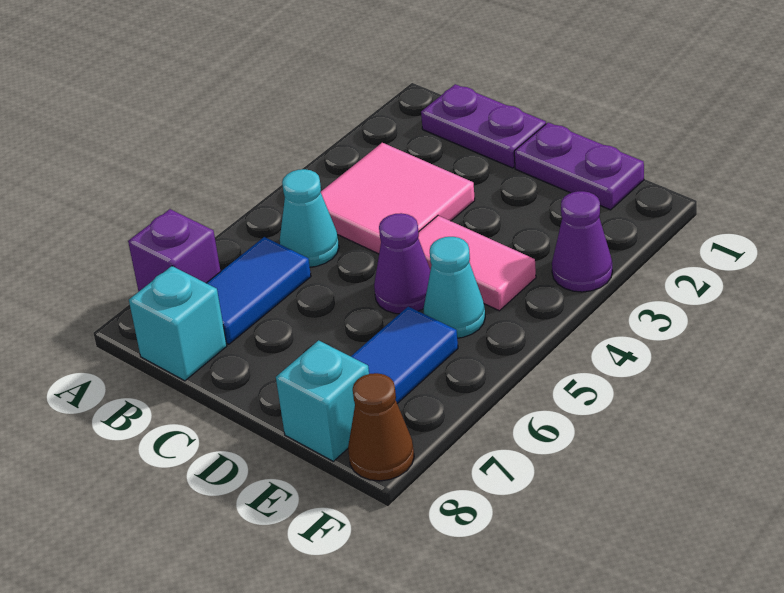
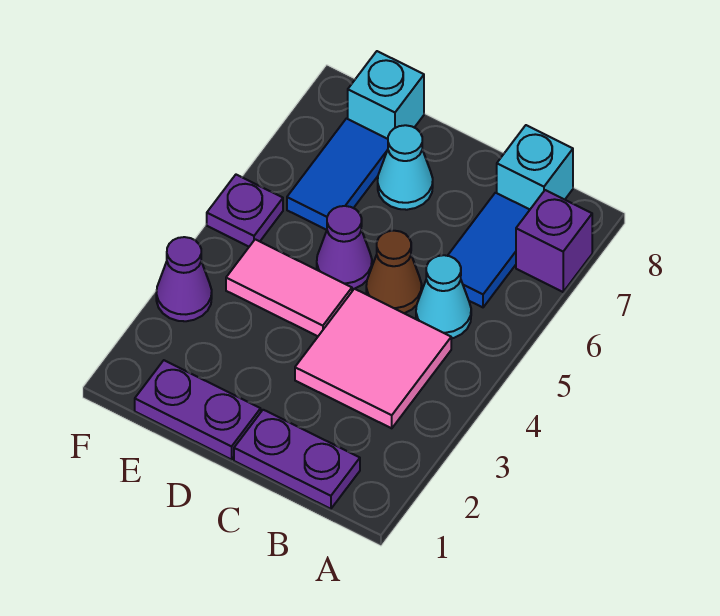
cyan cone E5 level 1 -> cyan cone D7 level 1
none -> purple plate F5 level 1
brown cone F8 level 1 -> brown cone C5 level 1

